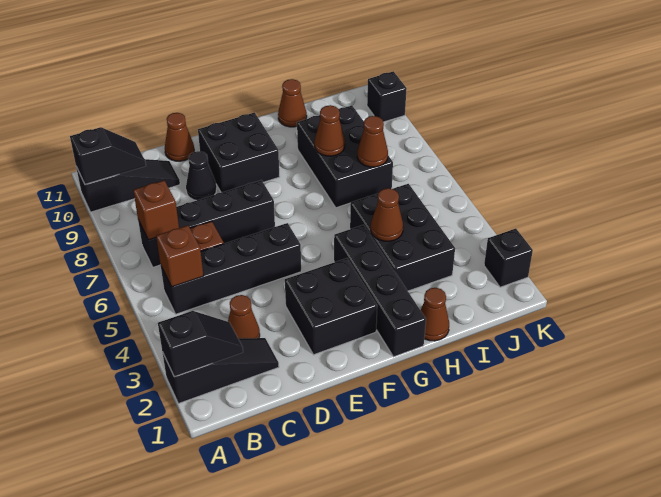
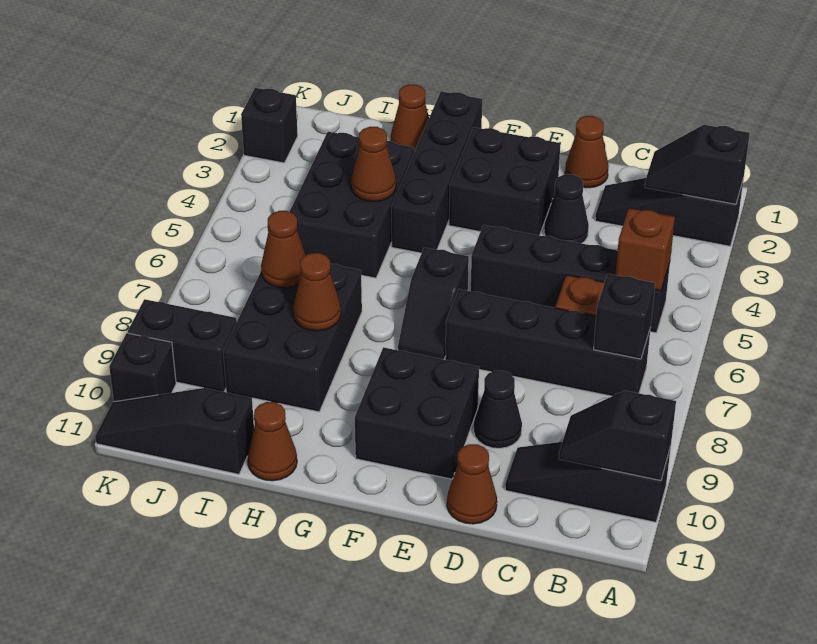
brown brick B7 level 2 -> black brick B7 level 2
brown cone C3 level 1 -> brown cone D1 level 1
none -> black cone D3 level 1
none -> black slope F6:F7 level 1 top 6
none -> black slope I11:K11 level 1 top I
none -> black brick J9:K9 level 1

